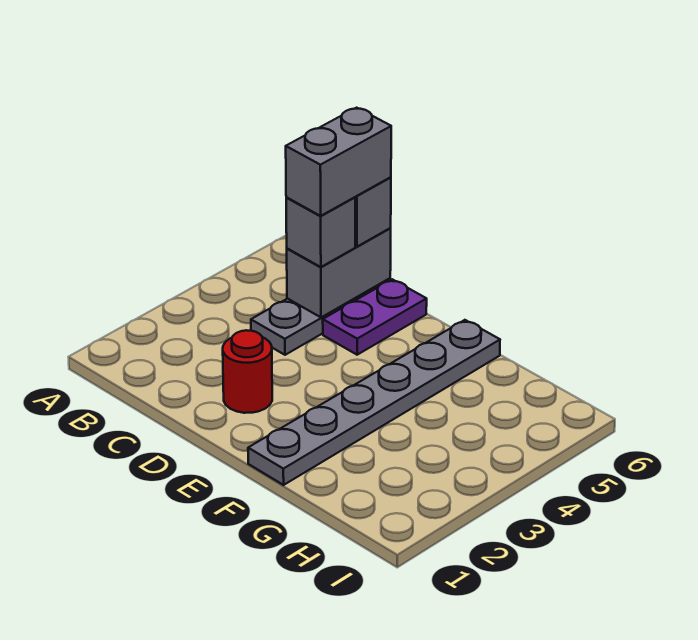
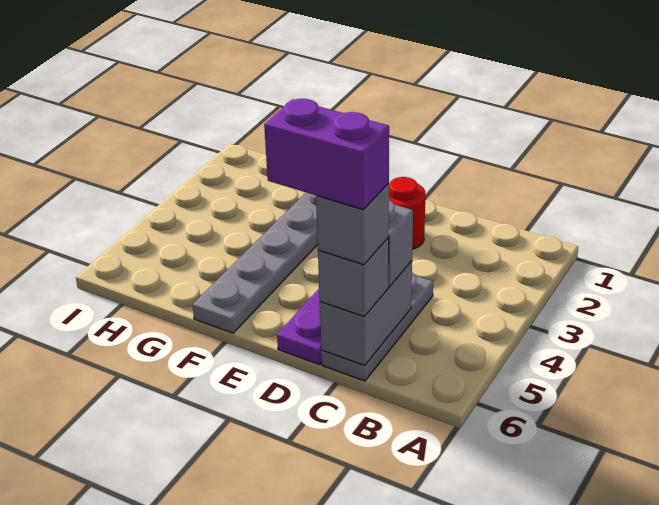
grey brick C5:C6 level 4 -> grey brick C6 level 4
none -> purple brick C6:D6 level 5

